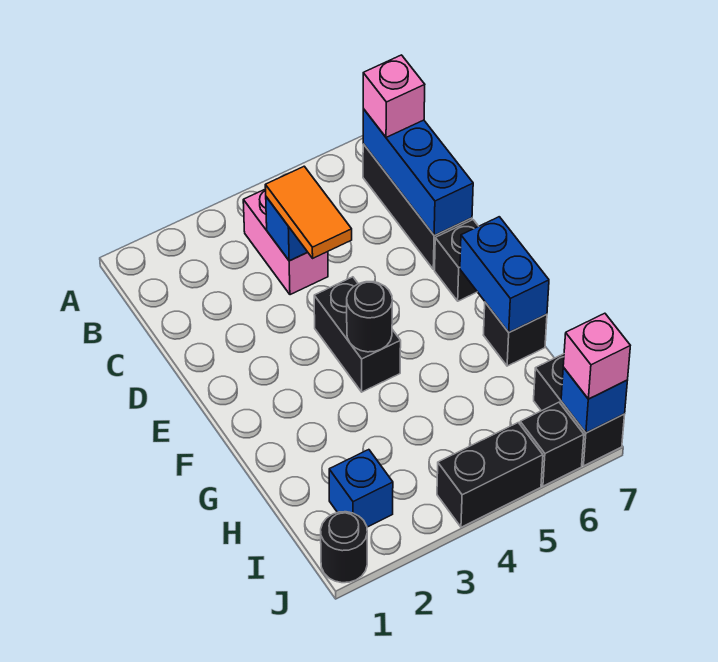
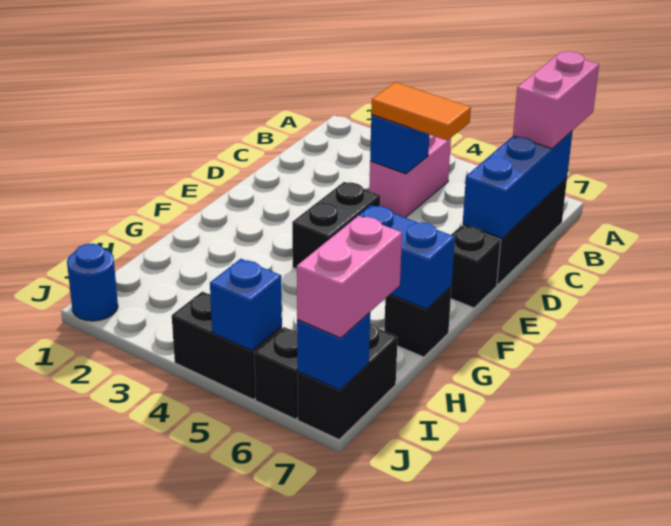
pink brick B7 level 3 -> pink brick A7:B7 level 3
orange tile C4:D4 level 3 -> orange tile C4:C5 level 3
black round brick F4 level 2 -> none
blue brick F7:G7 level 2 -> blue brick G6:G7 level 2
blue brick I2 level 1 -> blue brick J5 level 2
black round brick J1 level 1 -> blue round brick J1 level 1
pink brick J7 level 3 -> pink brick I7:J7 level 3

